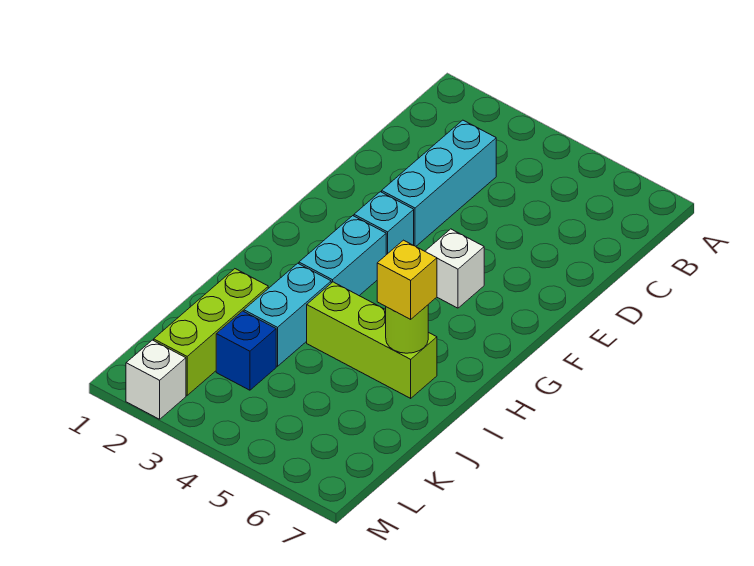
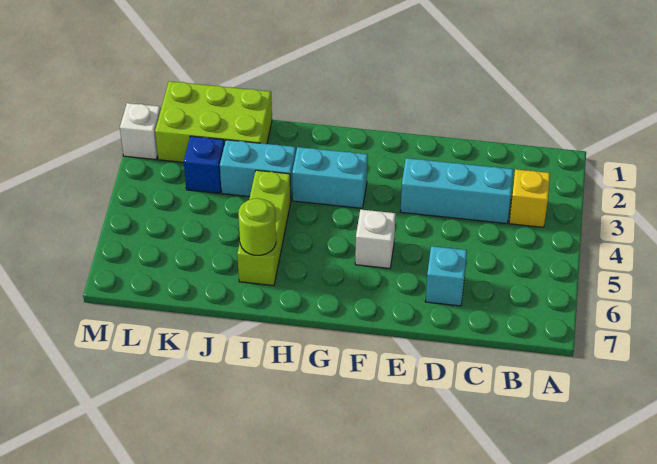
cyan brick F3 level 1 -> cyan brick D6 level 1
yellow brick I6 level 3 -> yellow brick B3 level 1
lime brick J2:L2 level 1 -> lime brick J1:L2 level 1

